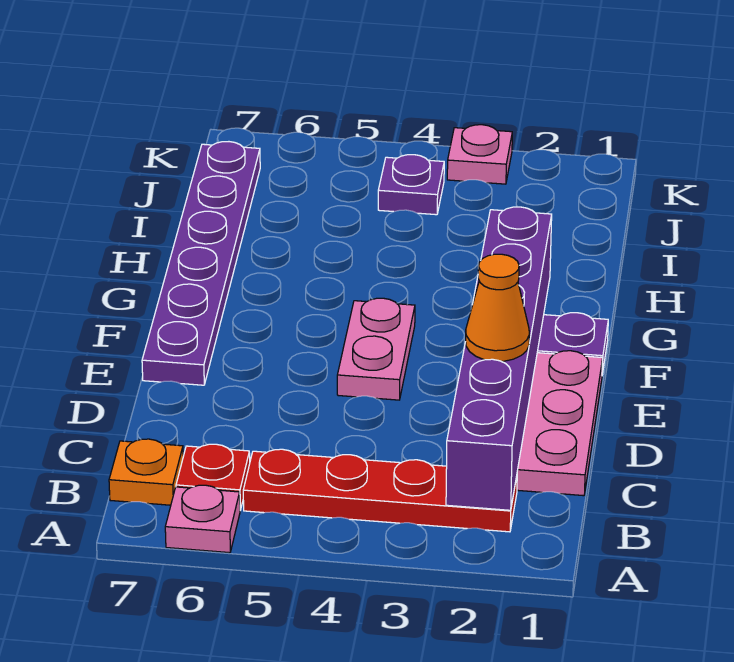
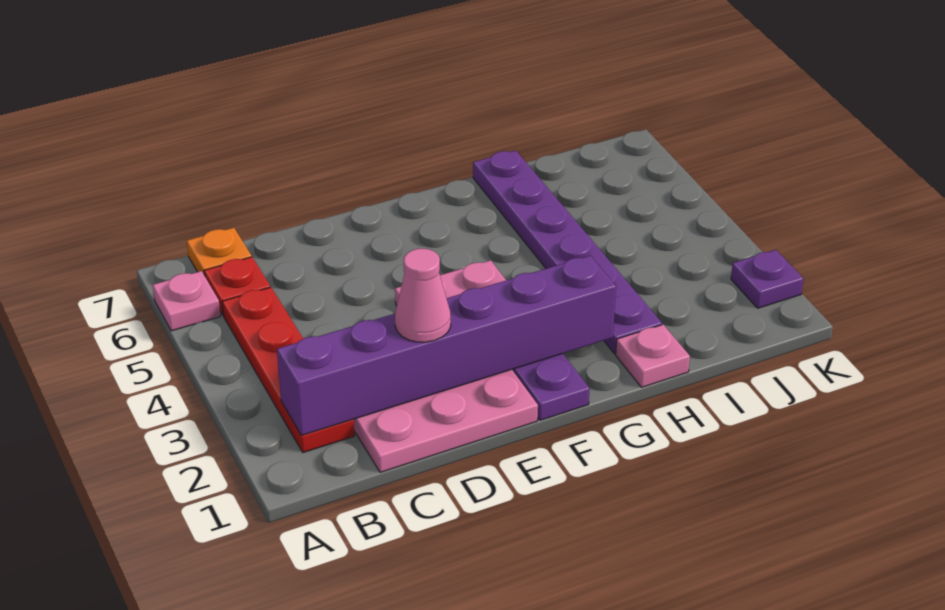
orange cone D2 level 3 -> pink cone D2 level 3
purple plate E7:J7 level 1 -> purple plate H2:H7 level 1
purple plate J4 level 1 -> purple plate K2 level 1
pink plate K3 level 1 -> pink plate H1 level 1

